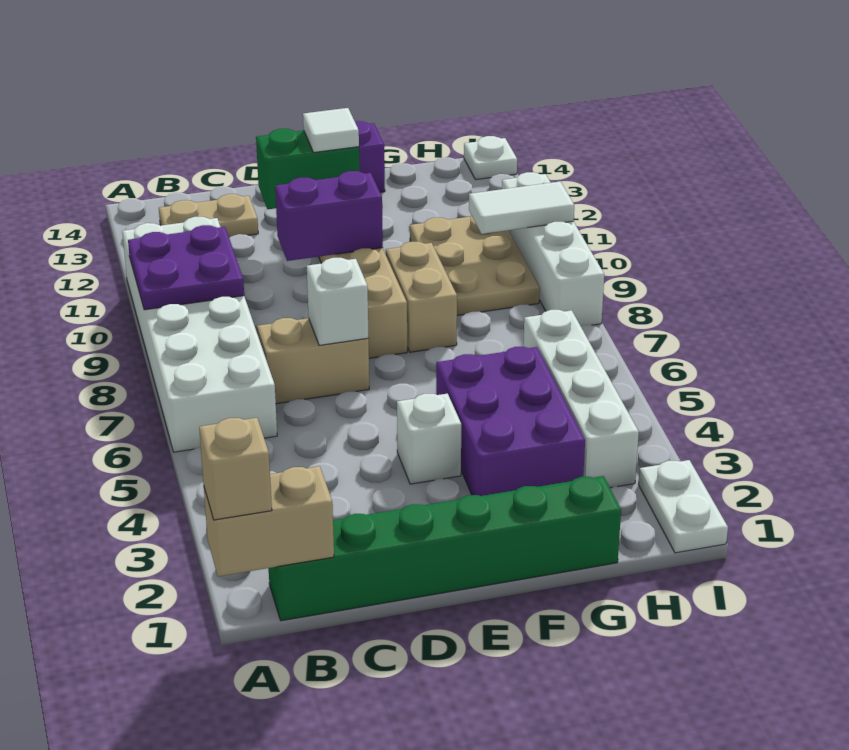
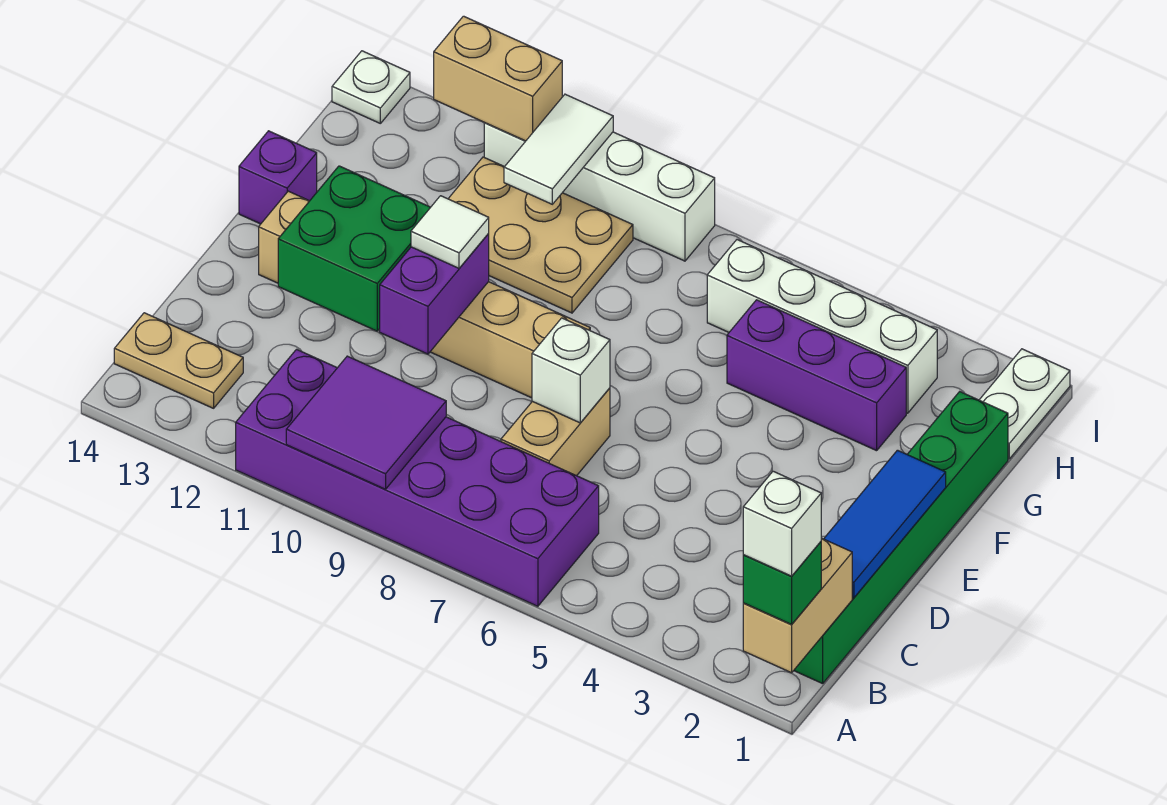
tan brick A1 level 3 -> green brick A1 level 3
white brick A6:B11 level 1 -> purple brick A6:B11 level 1
purple plate A9:B10 level 2 -> purple tile A9:B10 level 2
tan plate B13:C13 level 1 -> tan plate B13:B14 level 1
none -> blue tile C1:E1 level 2
green brick D12:E12 level 2 -> green brick D11:E12 level 2
white brick E4 level 1 -> white brick A1 level 4
white tile E12 level 3 -> white tile E10 level 3
purple brick F3:G5 level 1 -> purple brick G3:G5 level 1
tan brick F8:F9 level 1 -> tan brick I11:I12 level 2
white plate I1:I2 level 1 -> white plate H1:I1 level 1

